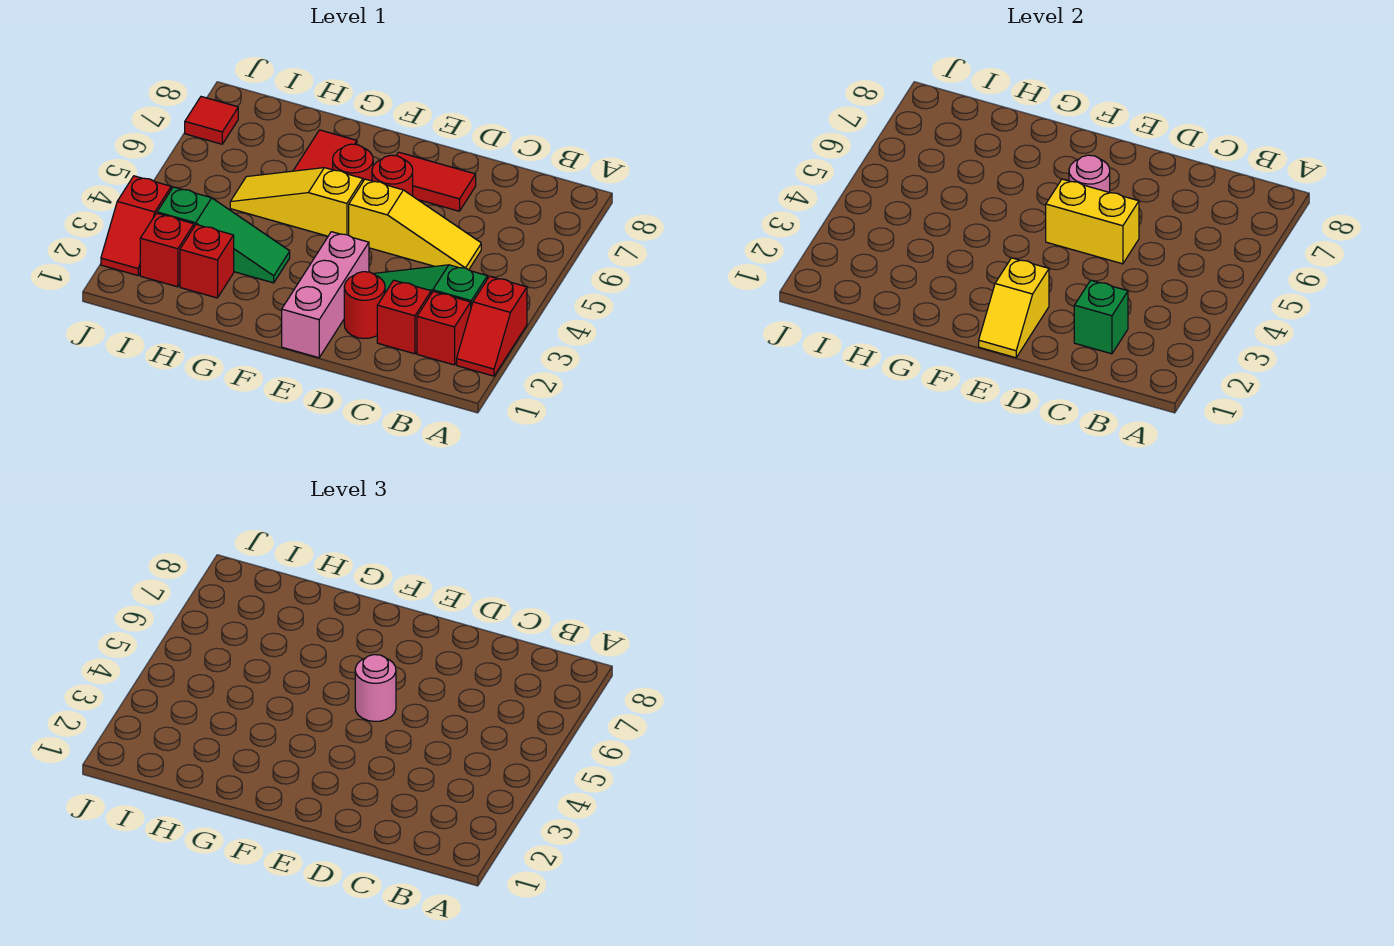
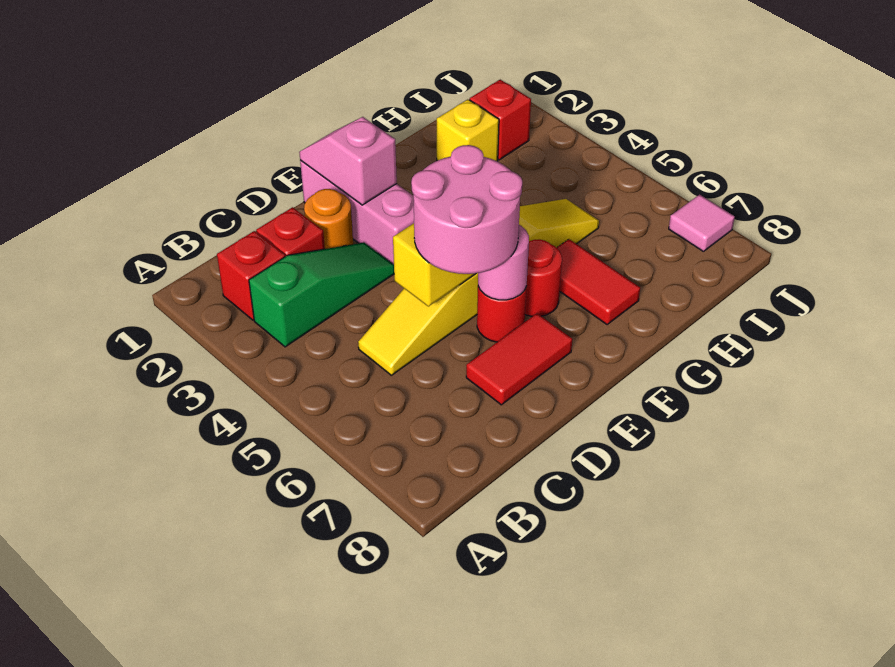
red slope A2:A3 level 1 top 3 -> none
green brick C2 level 2 -> none
red round brick D2 level 1 -> orange round brick D2 level 1
yellow slope E1:E2 level 2 top 2 -> pink slope E1:E2 level 2 top 2
pink round brick E5 level 3 -> pink round brick D5:E6 level 3
green slope G3:I3 level 1 top I -> none
red brick H2 level 1 -> yellow brick H2 level 1
red slope J2:J3 level 1 top 3 -> none
red tile J7 level 1 -> pink tile J7 level 1

